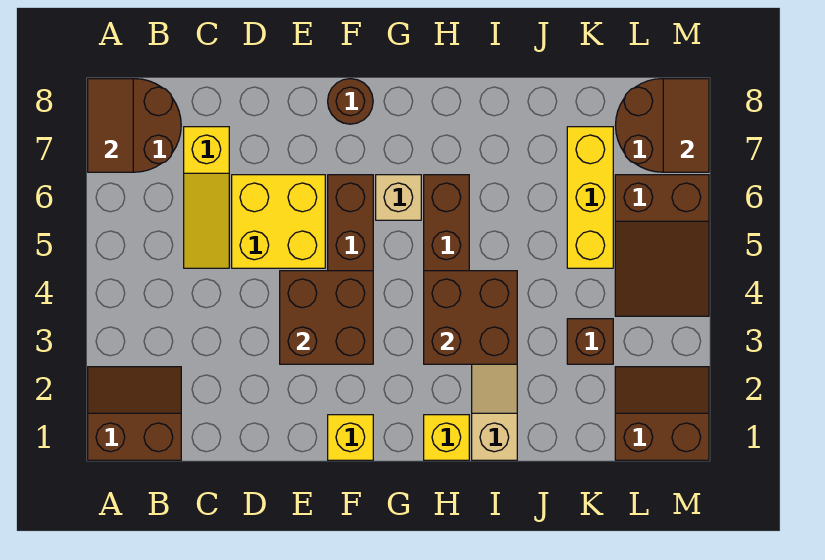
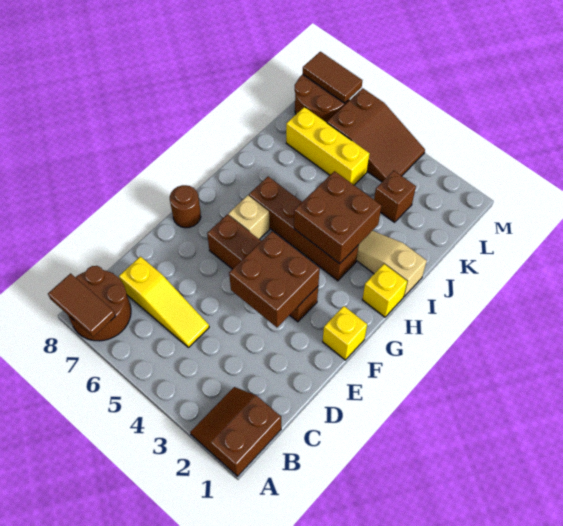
yellow brick D5:E6 level 1 -> none
brown slope L1:M2 level 1 top 1 -> none

